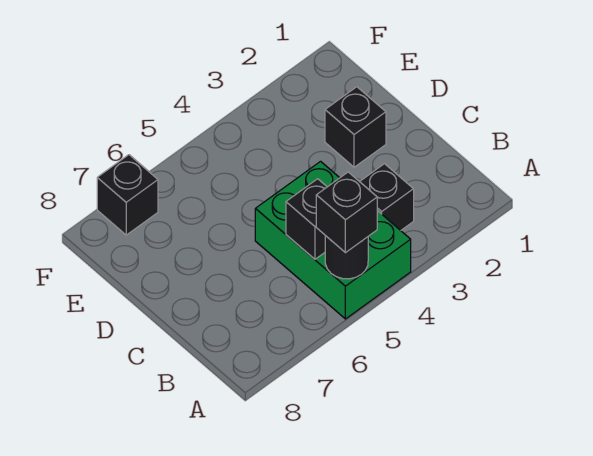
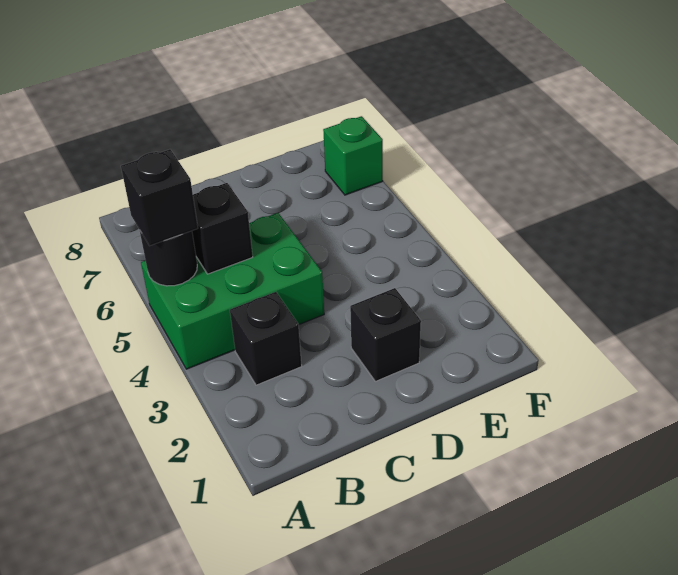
black brick F7 level 1 -> green brick F7 level 1

